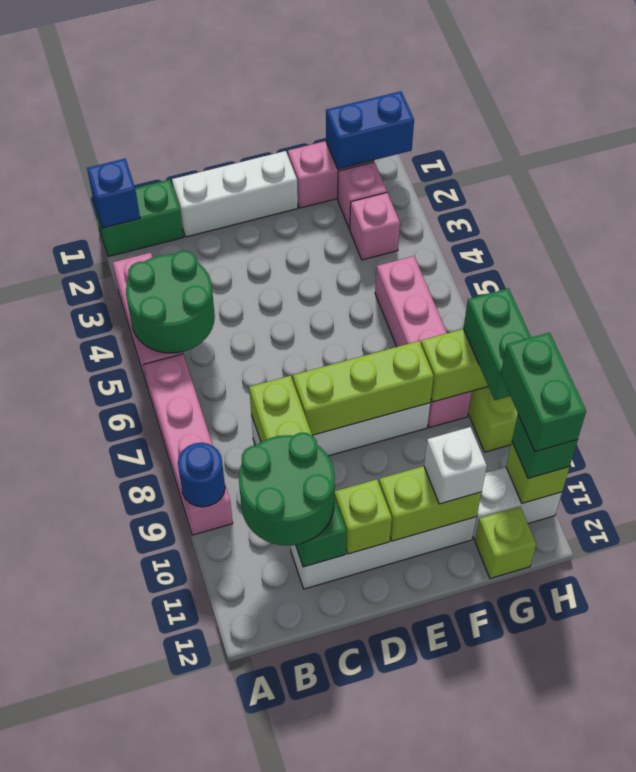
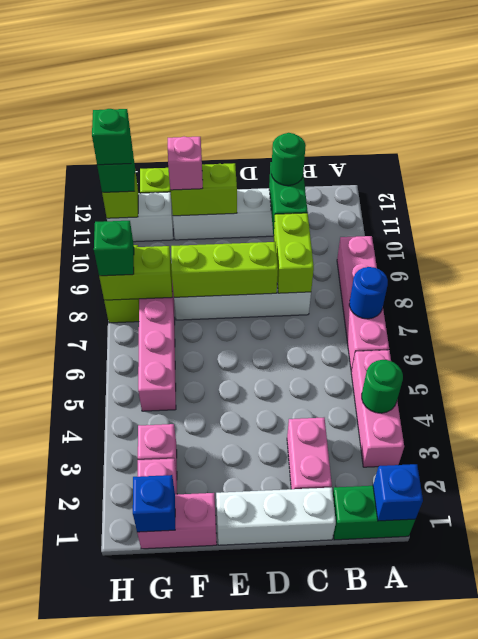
green round brick A4:B5 level 2 -> green round brick A4 level 2
blue round brick A9 level 2 -> blue round brick A7 level 2
green round brick B10:C11 level 3 -> green round brick C11 level 3
none -> pink brick C2:C3 level 1
lime brick D11 level 2 -> none
white brick F11 level 3 -> pink brick F11 level 3
blue brick G1:H1 level 2 -> blue brick G1 level 2
green brick H8:H9 level 3 -> green brick H8 level 3
green brick H10:H11 level 4 -> green brick H11 level 4

